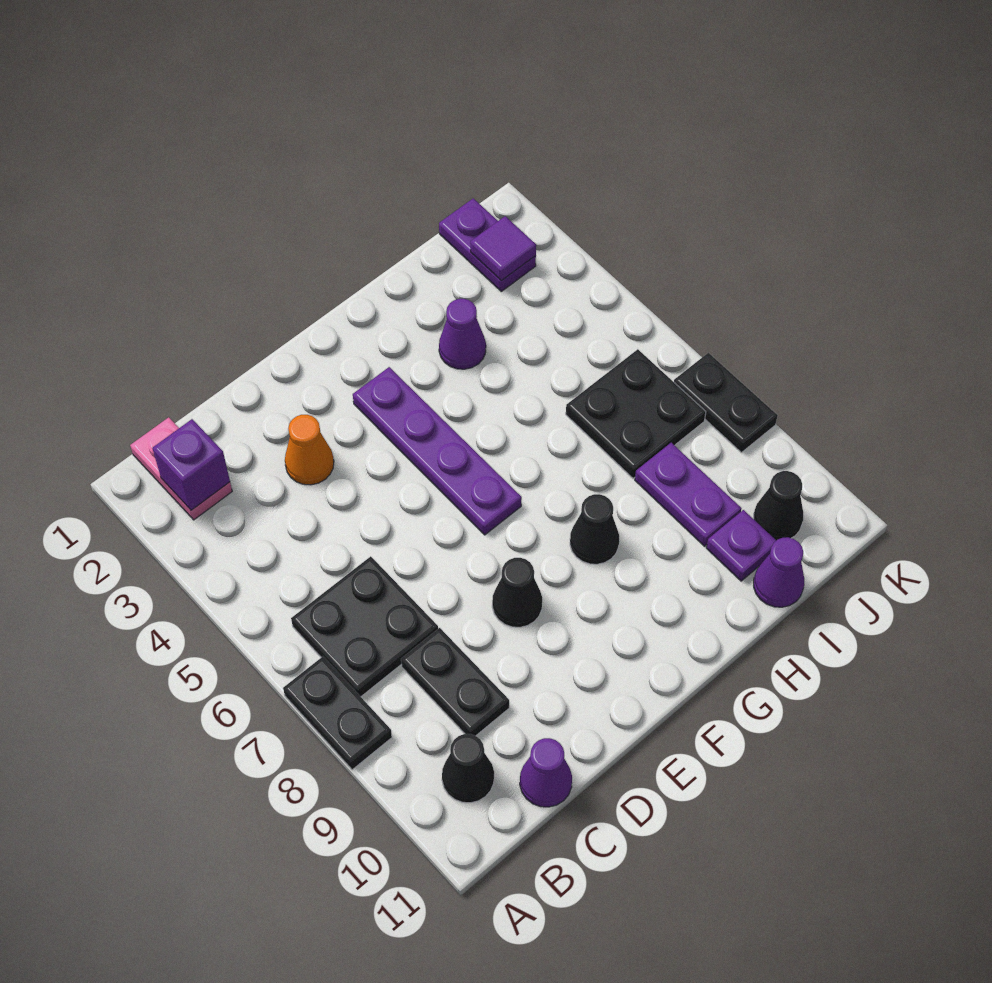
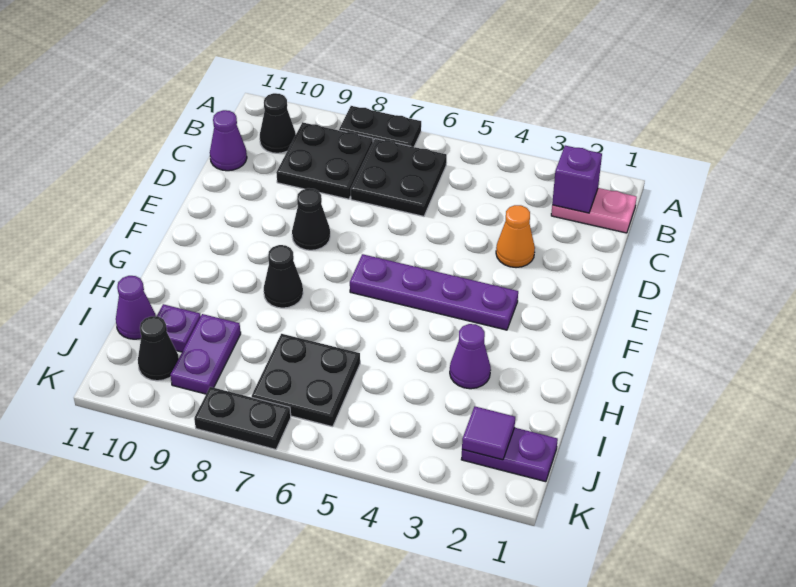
black plate C8:C9 level 1 -> black plate B8:C9 level 1
purple plate I8:I9 level 1 -> purple plate I9:J9 level 1

